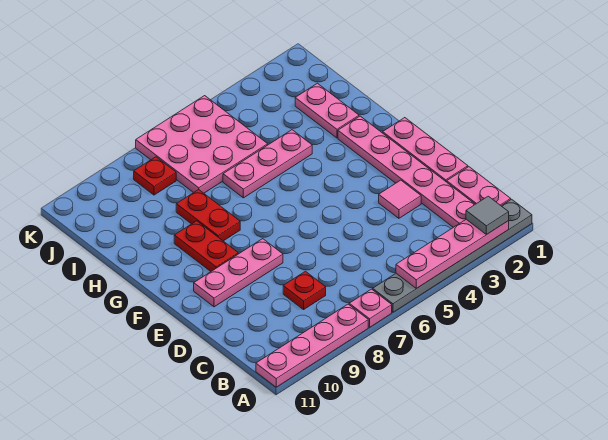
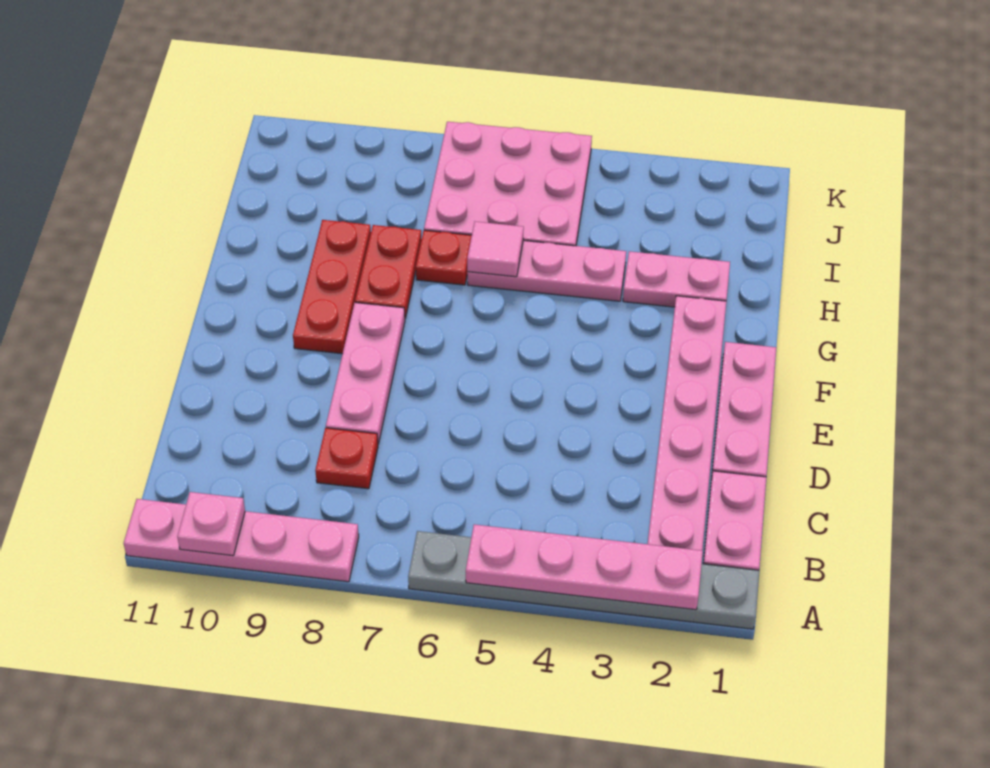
grey tile A2 level 3 -> none
pink plate A7 level 1 -> pink plate A10 level 2
pink tile D3 level 1 -> pink tile H6 level 2
pink plate E8:E10 level 1 -> pink plate D8:F8 level 1
red plate F9:G9 level 1 -> red plate F9:H9 level 1
pink plate H2:I2 level 1 -> pink plate H2:H3 level 1
red plate J8 level 1 -> red plate H7 level 1

